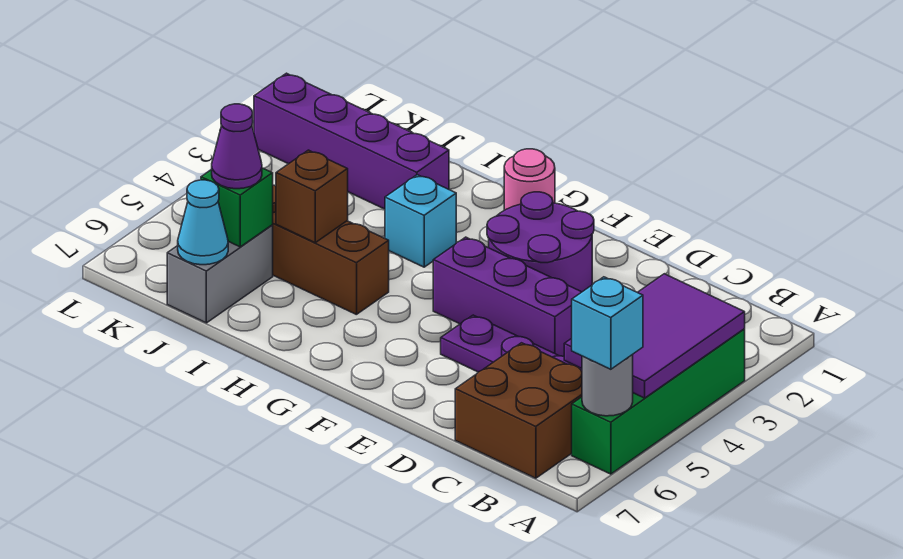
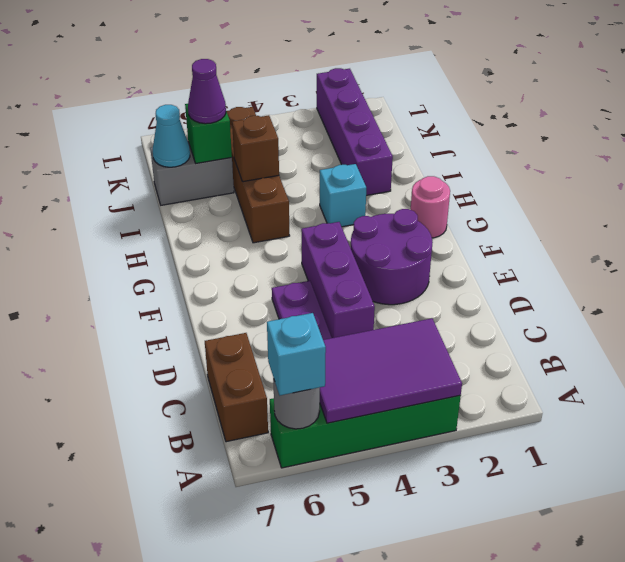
brown brick B6:C7 level 1 -> brown brick B7:C7 level 1

